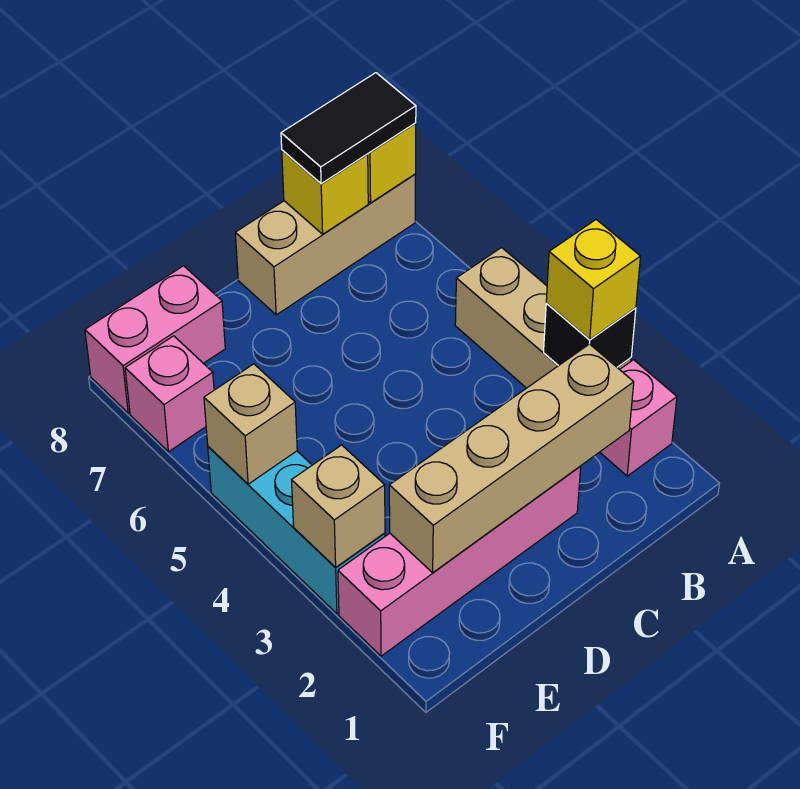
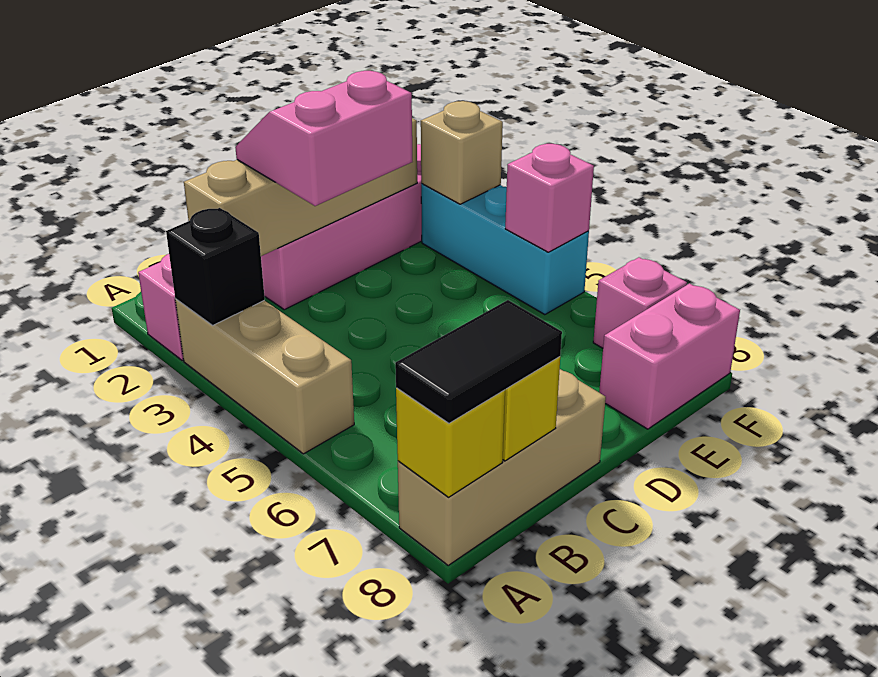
yellow brick A3 level 3 -> none
none -> pink slope C2:D3 level 3 top 3
tan brick F5 level 2 -> pink brick F5 level 2

